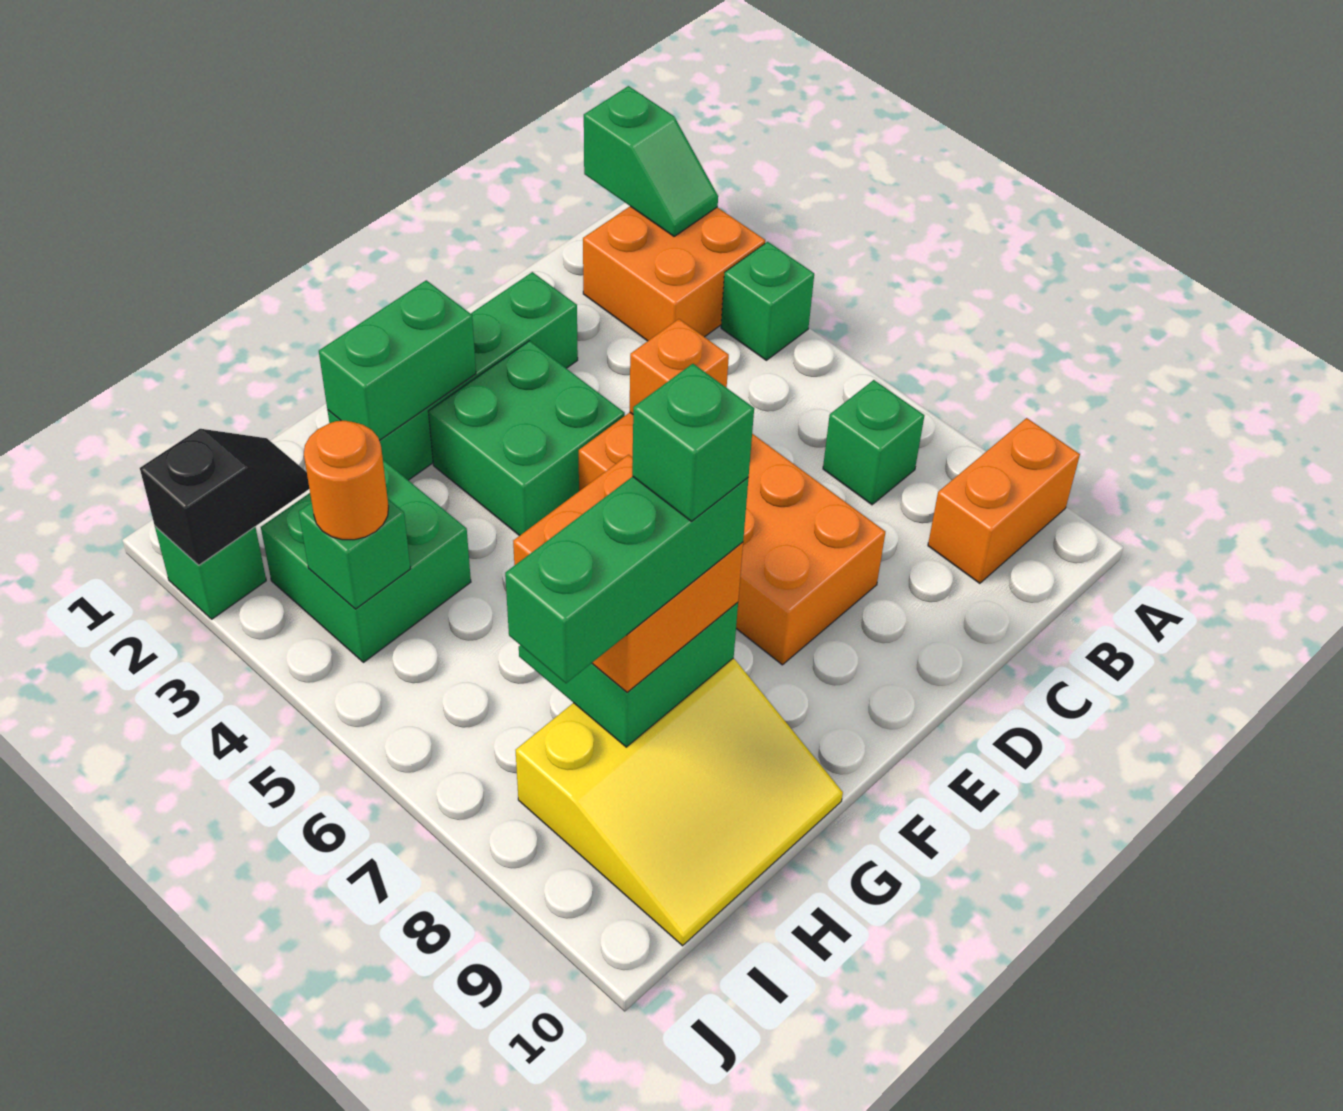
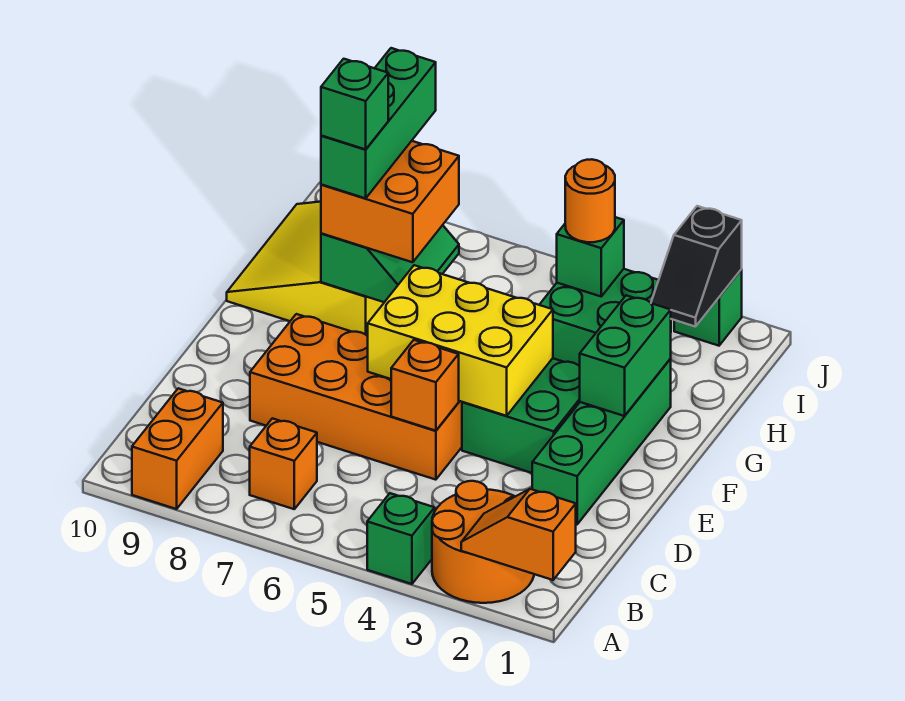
green slope A1:A2 level 2 top 1 -> orange slope A1:A2 level 2 top 1
orange brick A2:B3 level 1 -> orange round brick A2:B3 level 1
green brick B7 level 1 -> orange brick B7 level 1
none -> yellow brick E4:F6 level 2

